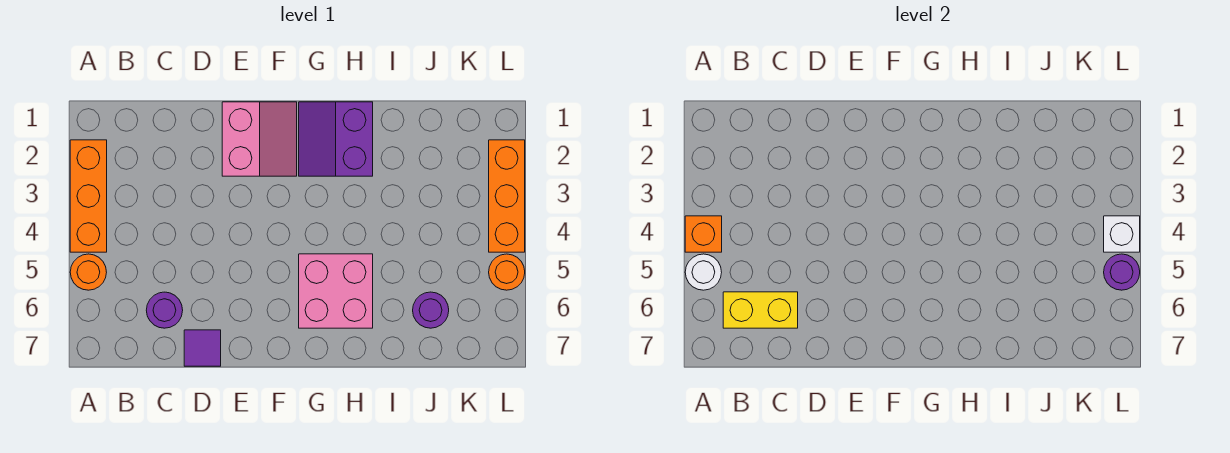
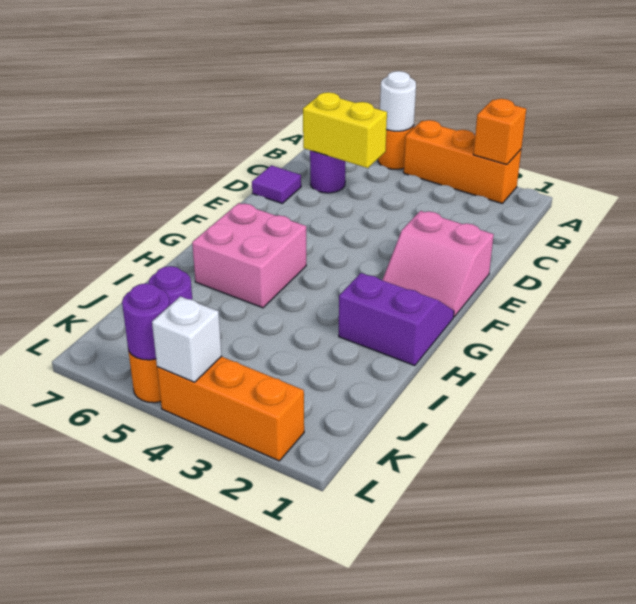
orange brick A4 level 2 -> orange brick A2 level 2
yellow brick B6:C6 level 2 -> yellow brick C5:C6 level 2

